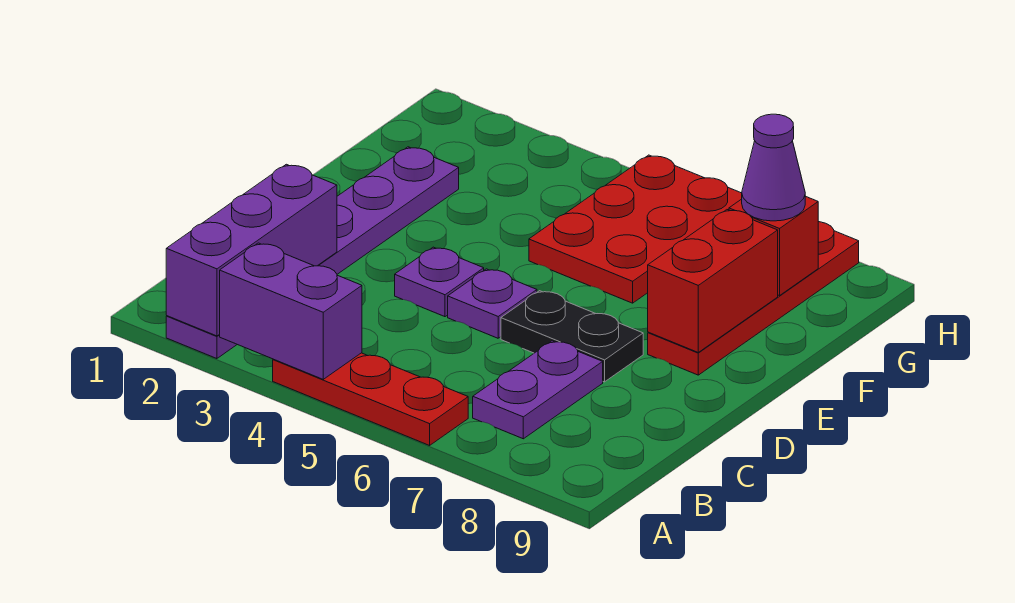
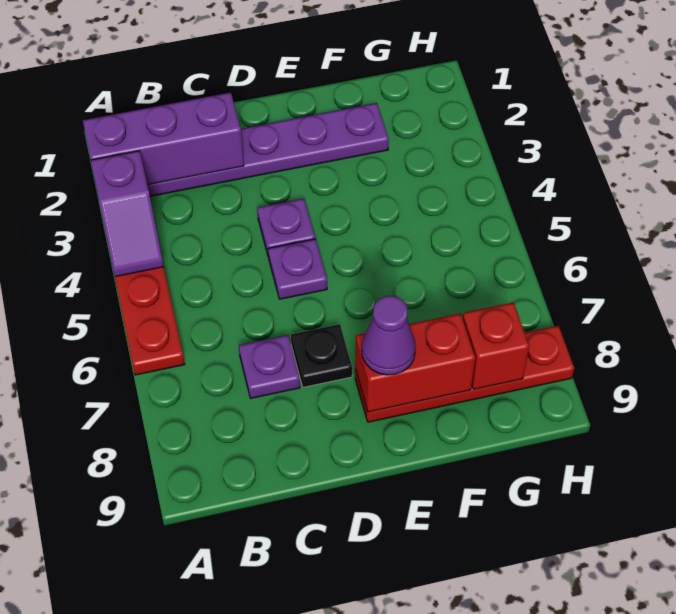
purple brick A3:A4 level 2 -> purple slope A3:A4 level 2 top 3
purple plate B7:C7 level 1 -> purple plate C7 level 1
black plate D6:D7 level 1 -> black plate D7 level 1
red plate F5:H6 level 1 -> none
purple cone G8 level 3 -> purple cone E8 level 3

